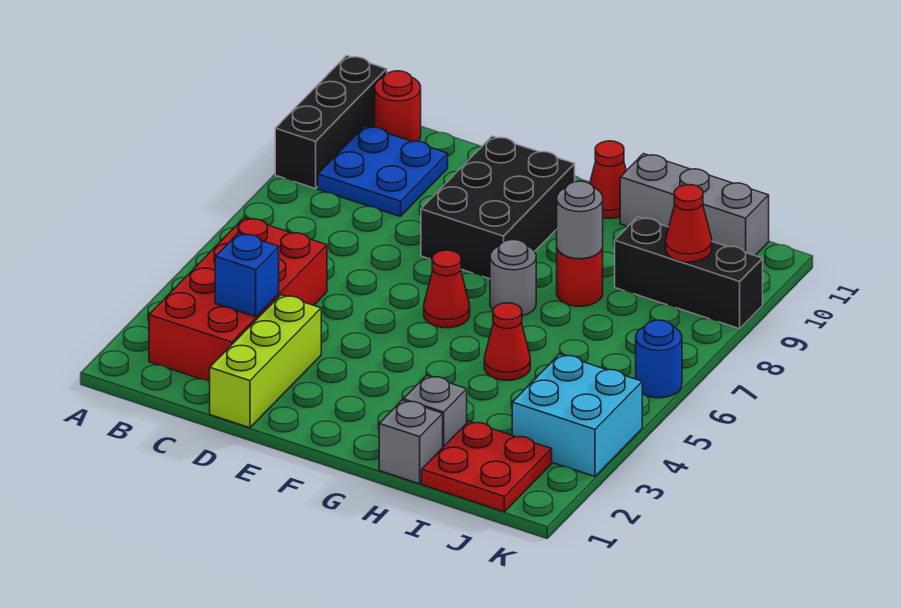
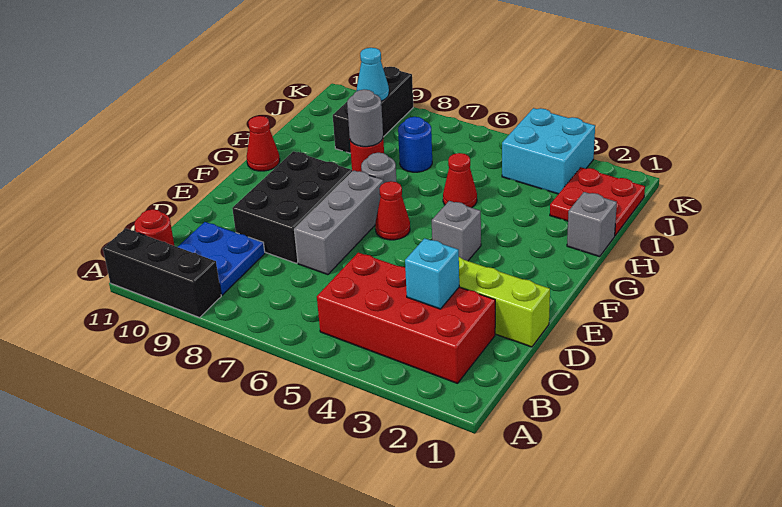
blue brick C3 level 2 -> cyan brick C3 level 2
black brick E8:F10 level 1 -> black brick D8:F9 level 1
grey brick H2 level 1 -> grey brick F4 level 1
grey brick H11:J11 level 1 -> grey brick D7:F7 level 1
red cone J9 level 2 -> cyan cone J9 level 2
blue round brick K6 level 1 -> blue round brick I7 level 1

